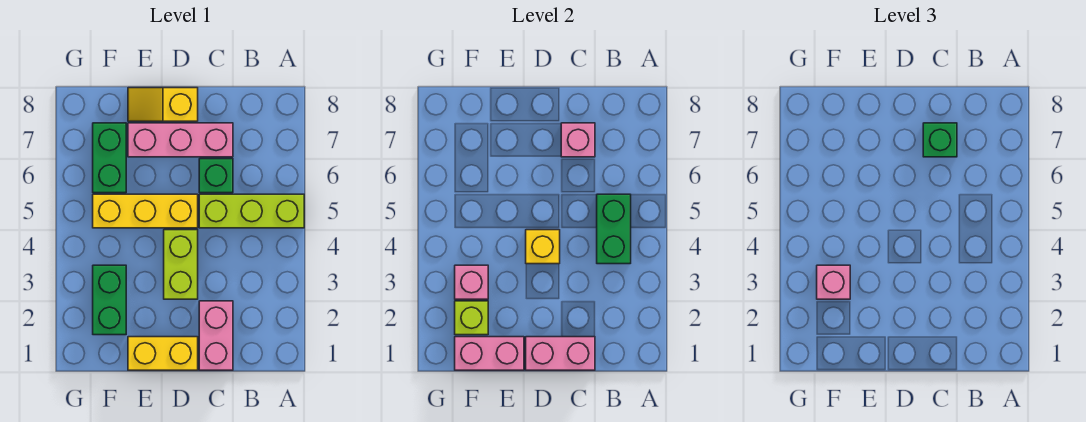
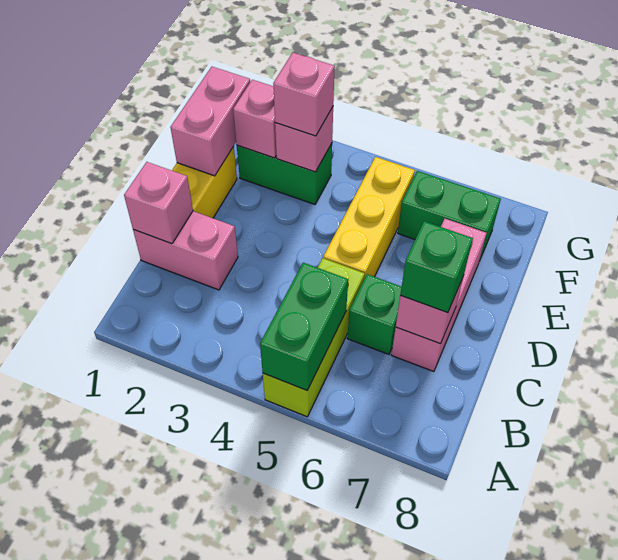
green brick B4:B5 level 2 -> green brick A5:B5 level 2
pink brick C1:D1 level 2 -> pink brick C1 level 2
lime brick D3:D4 level 1 -> none
yellow brick D4 level 2 -> none
yellow slope D8:E8 level 1 top D -> none
lime brick F2 level 2 -> pink brick F2 level 2

